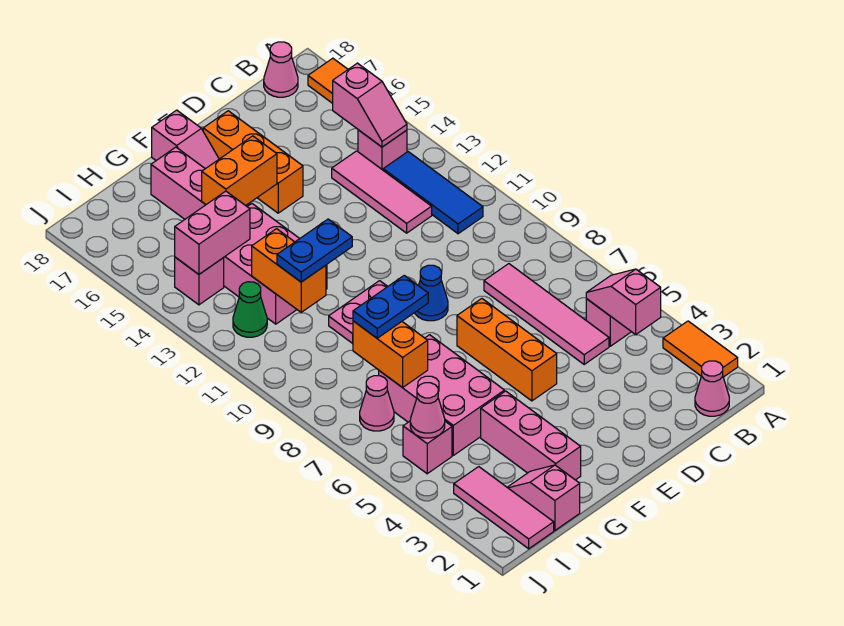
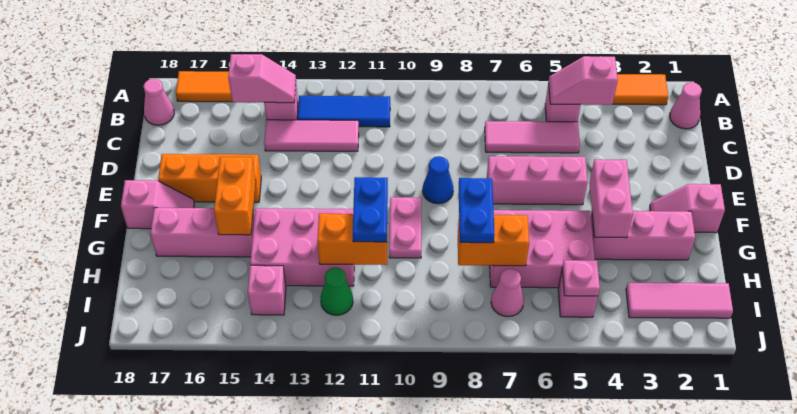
pink tile C5:C8 level 1 -> pink tile C5:C7 level 1
orange brick E5:E7 level 1 -> pink brick E5:E7 level 1
pink slope H1:H2 level 1 top 1 -> pink slope F1:F2 level 1 top 1
pink brick H14:I14 level 2 -> pink brick F4:G4 level 2
pink cone I5 level 2 -> pink plate I5 level 2

